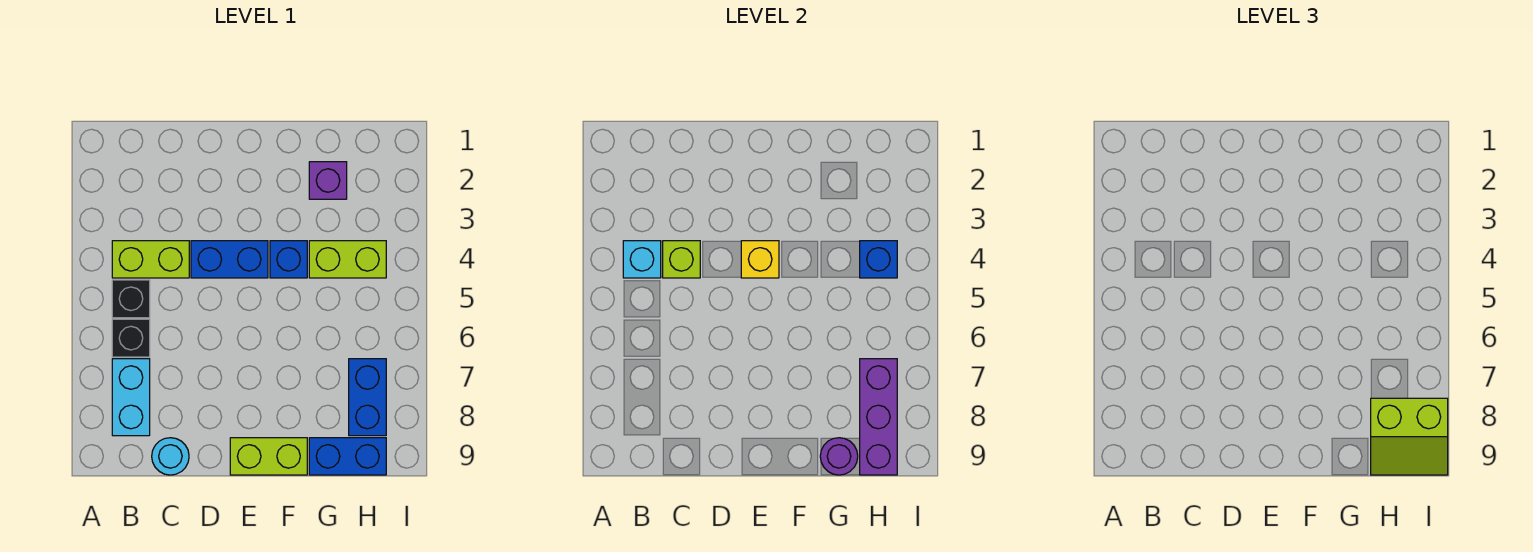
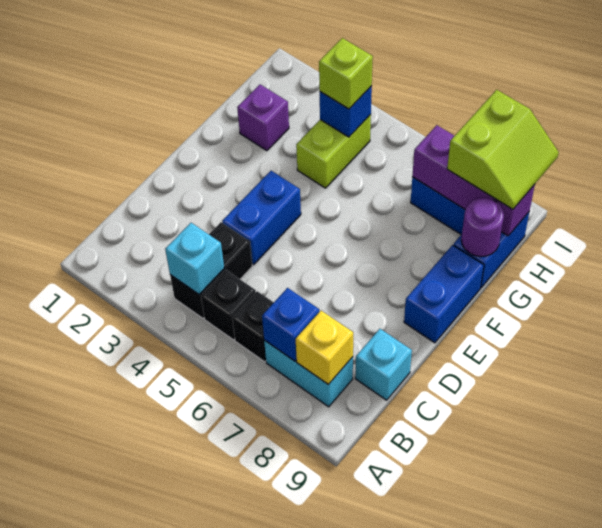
lime brick B4:C4 level 1 -> black brick B4:C4 level 1
lime brick C4 level 2 -> lime brick H4 level 3
cyan round brick C9 level 1 -> cyan brick C9 level 1
yellow brick E4 level 2 -> yellow brick B8 level 2
lime brick E9:F9 level 1 -> blue brick E9:F9 level 1
blue brick F4 level 1 -> blue brick B7 level 2

